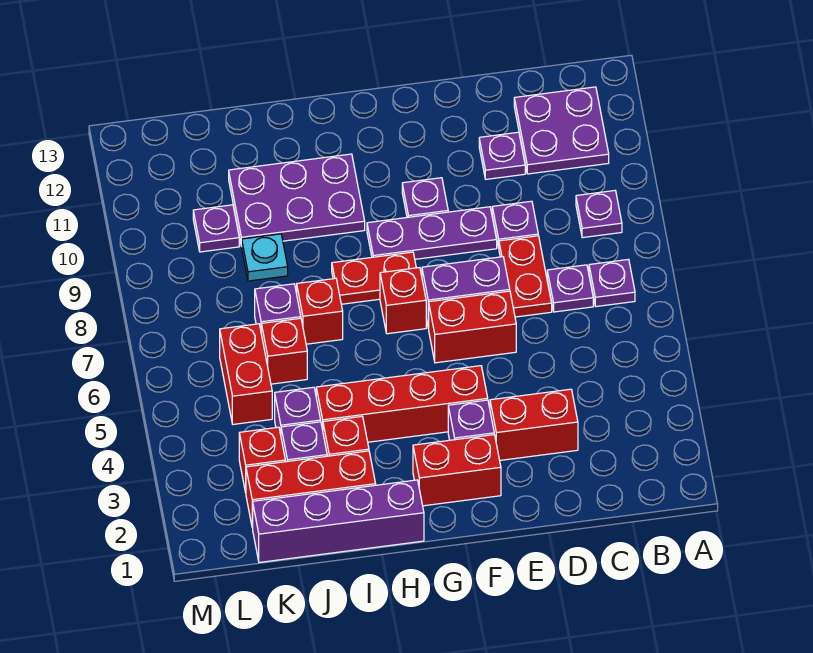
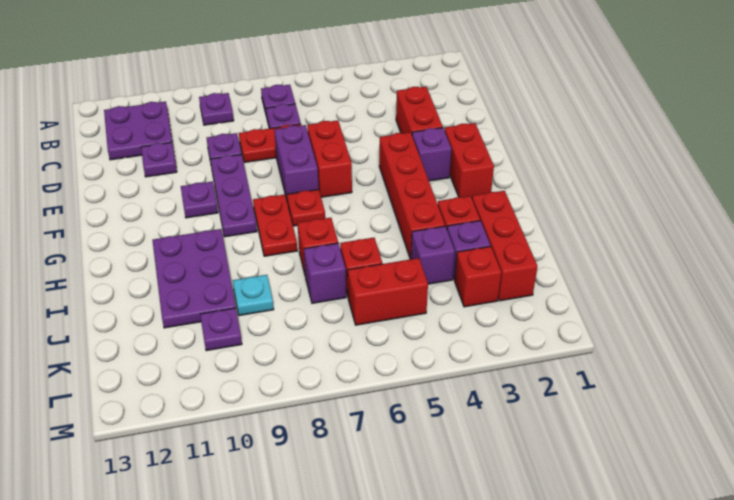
red brick G7 level 1 -> red plate G7 level 1
purple brick H1:K1 level 1 -> none

